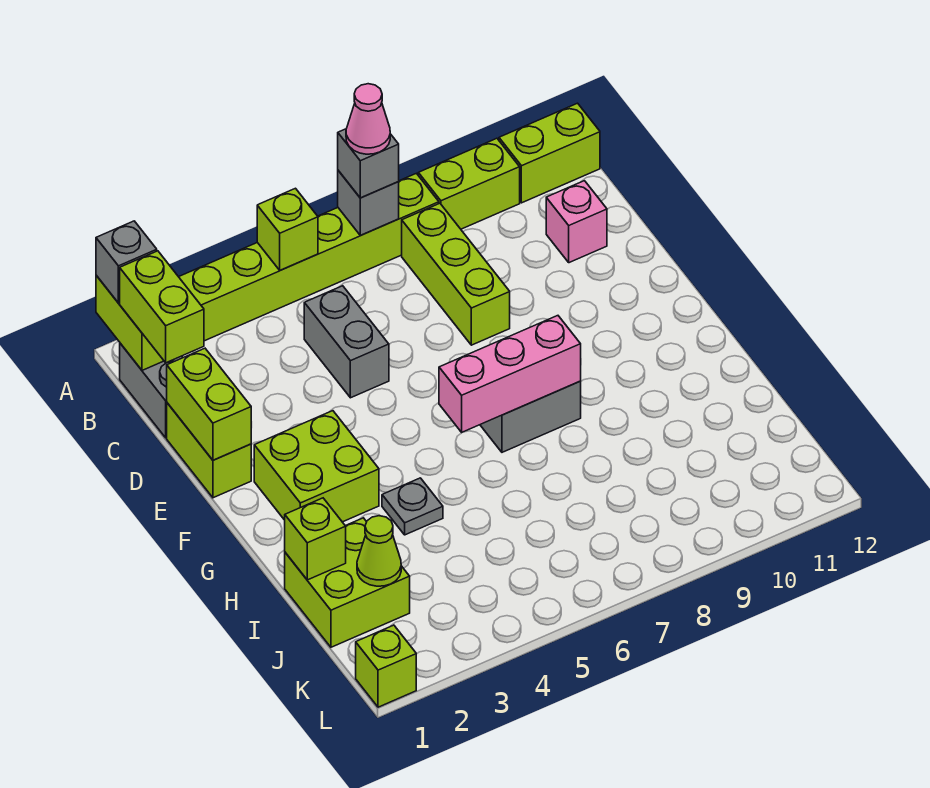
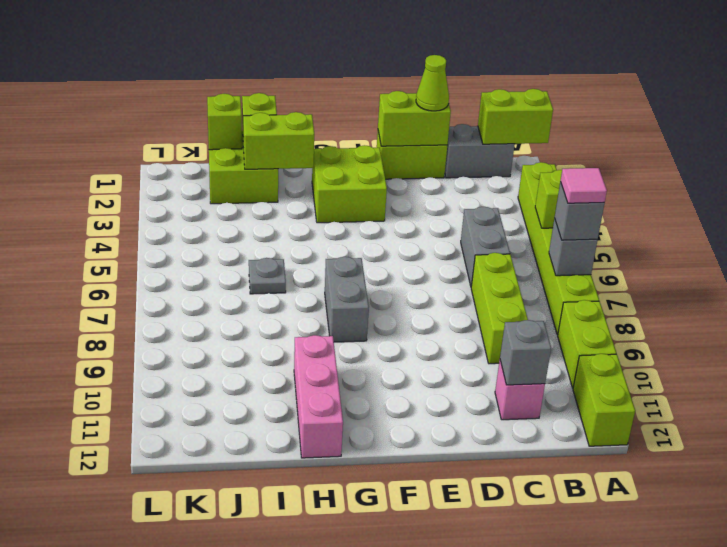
grey brick A1 level 3 -> grey brick C11 level 2
pink cone A7 level 4 -> pink tile A7 level 4
lime brick B1:C1 level 3 -> lime brick H2:I2 level 2
lime brick B8:D8 level 1 -> lime brick C7:C9 level 1
grey brick C5:D5 level 1 -> grey brick C5:C6 level 1
pink brick G6:G8 level 2 -> pink brick H10:H12 level 1
grey plate H4 level 1 -> grey plate I6 level 1
lime cone J2 level 2 -> lime cone D1 level 3
lime brick L1 level 1 -> lime brick J1 level 2

